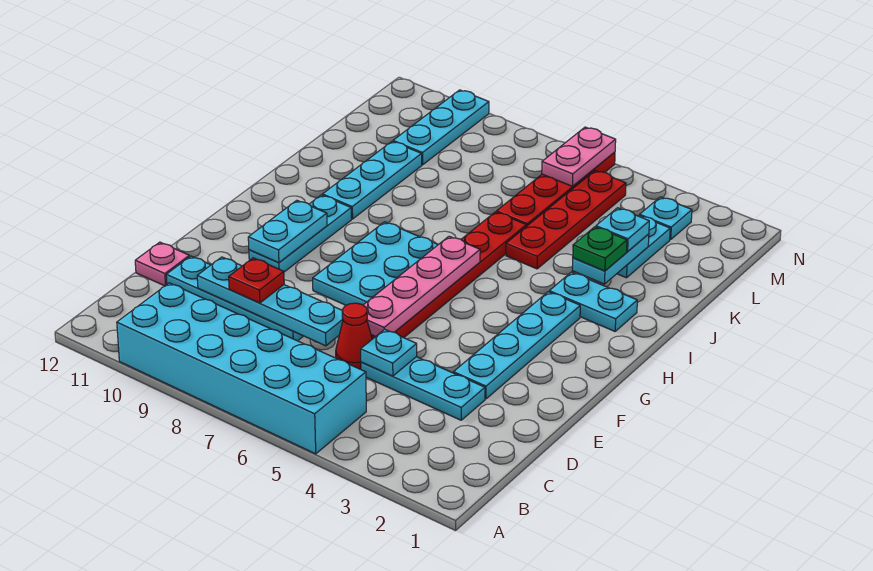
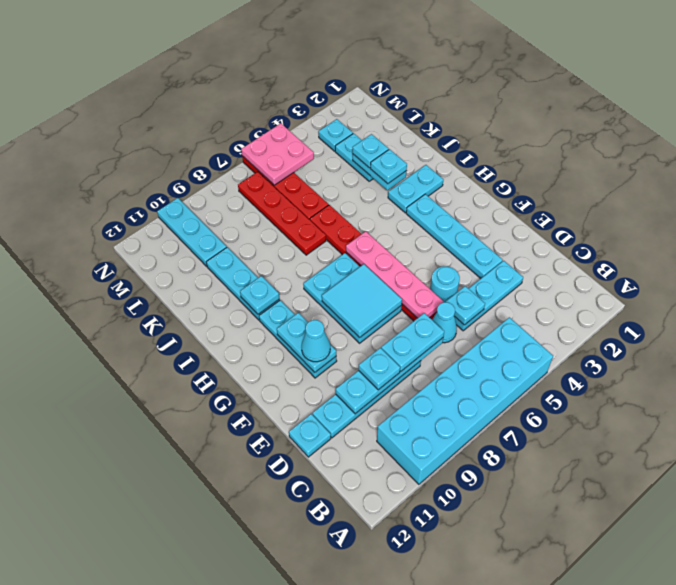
red cone D6 level 1 -> cyan cone D6 level 1
none -> cyan plate D7:D8 level 3
red plate D9 level 3 -> cyan plate D9 level 3
pink plate D12 level 1 -> cyan plate D12 level 1
none -> cyan round brick E5 level 1
none -> cyan tile F7:G8 level 2
none -> cyan cone F10 level 3
none -> cyan plate I10 level 2
green plate J3 level 3 -> cyan plate J3 level 3
red plate J5:M5 level 1 -> red plate J7:M7 level 1
pink plate M6:N6 level 2 -> pink plate M5:N6 level 2

